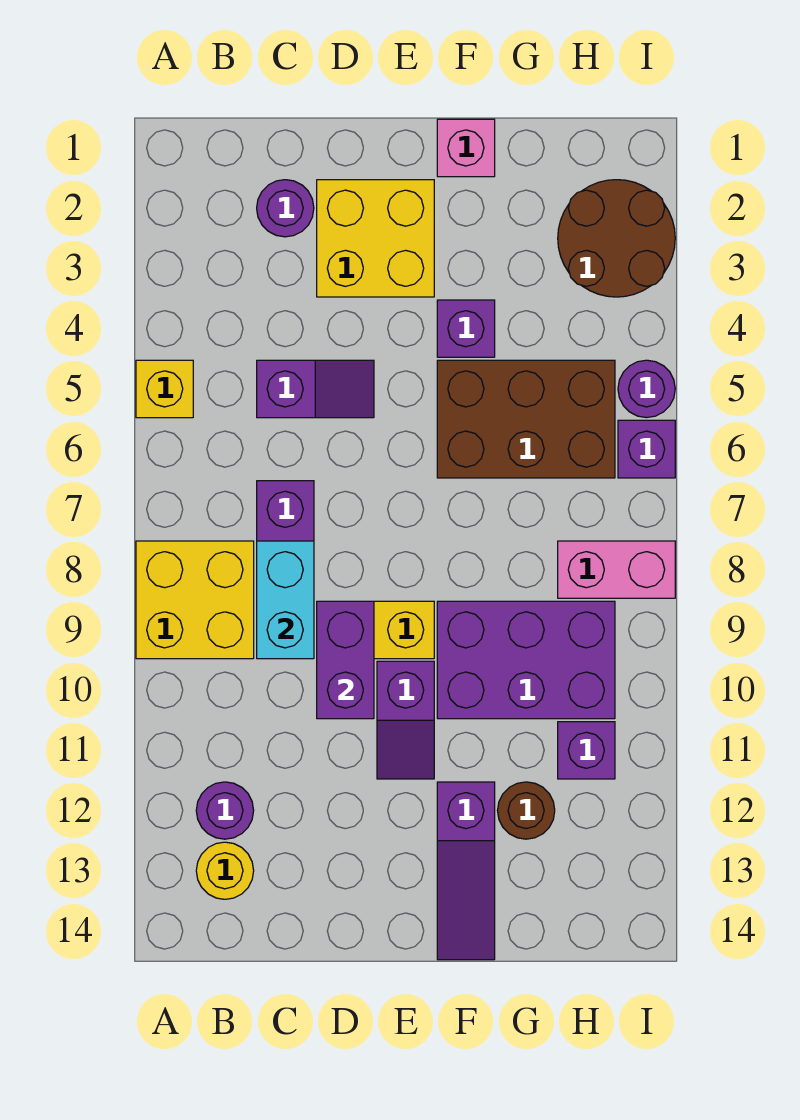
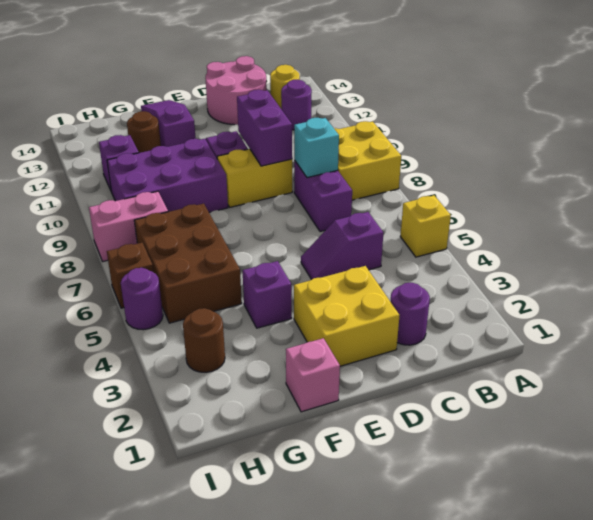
cyan brick C8:C9 level 2 -> cyan brick C8 level 2
none -> pink round brick C13:D14 level 1
brown brick F5:H6 level 1 -> brown brick G5:H7 level 1
brown round brick H2:I3 level 1 -> brown round brick H3 level 1
purple brick I6 level 1 -> brown brick I6 level 1

